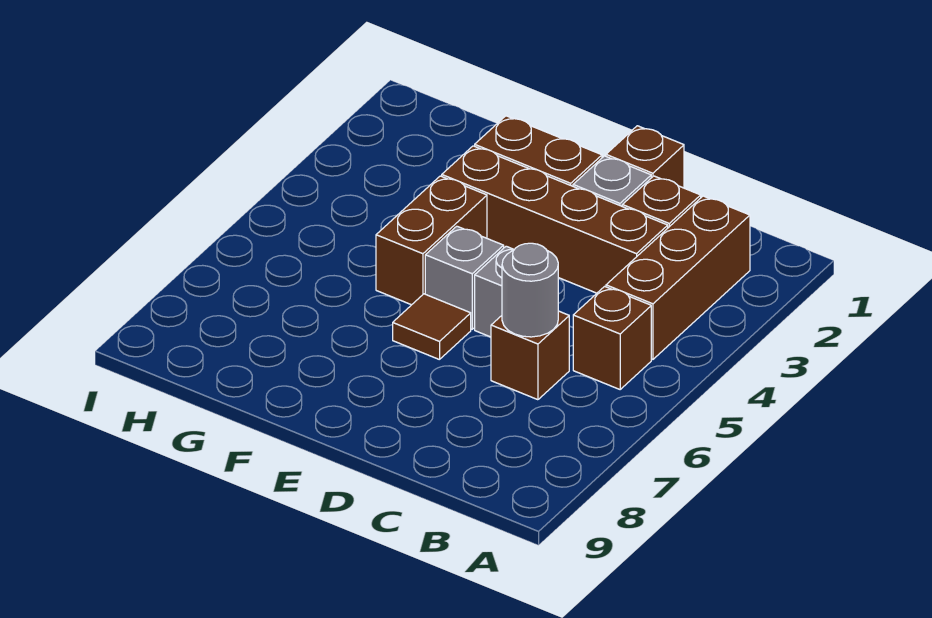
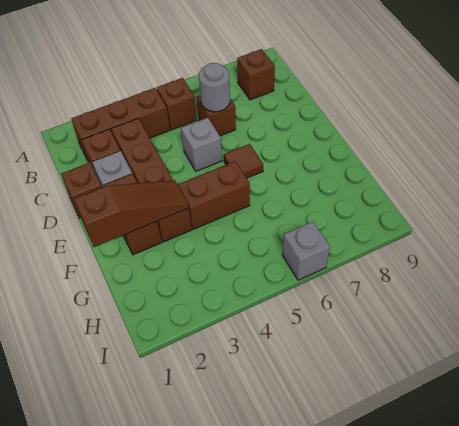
none -> brown brick B8 level 1
grey brick E5 level 1 -> grey brick I6 level 1
none -> brown slope F1:F3 level 2 top 1

